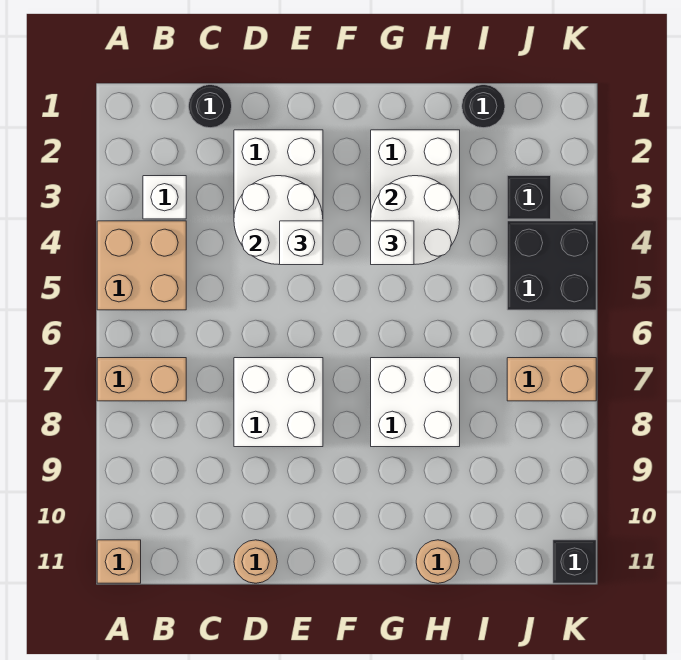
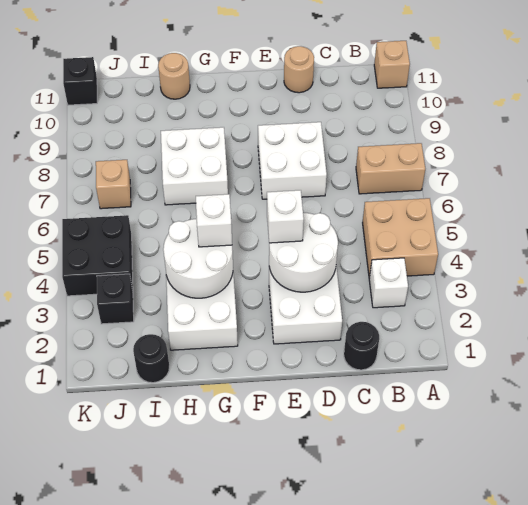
tan brick J7:K7 level 1 -> tan brick J7 level 1

